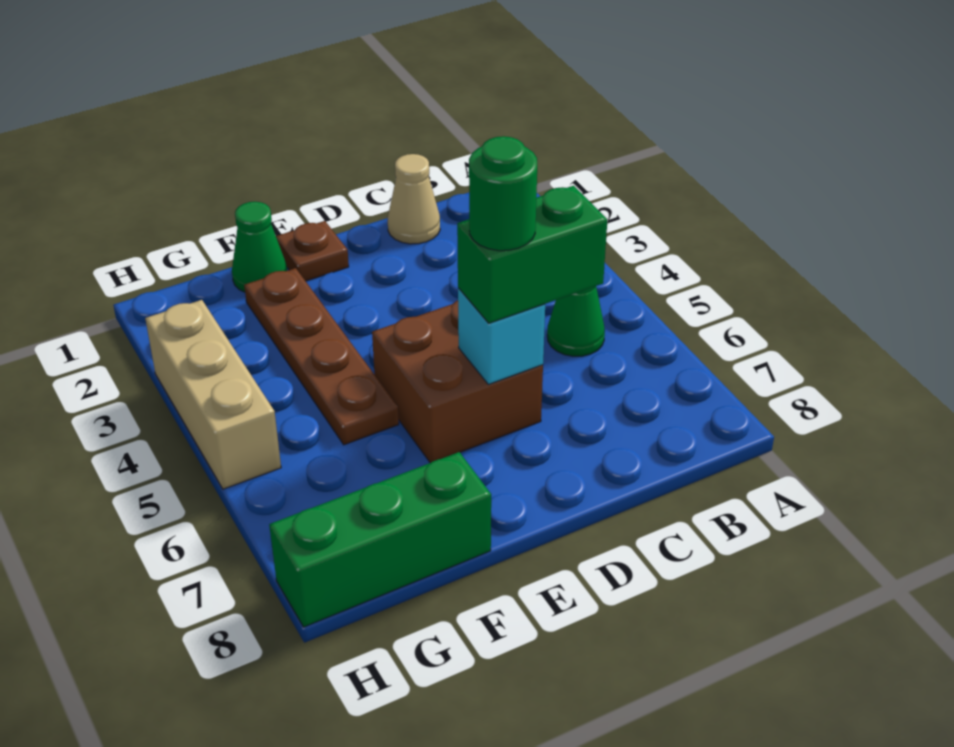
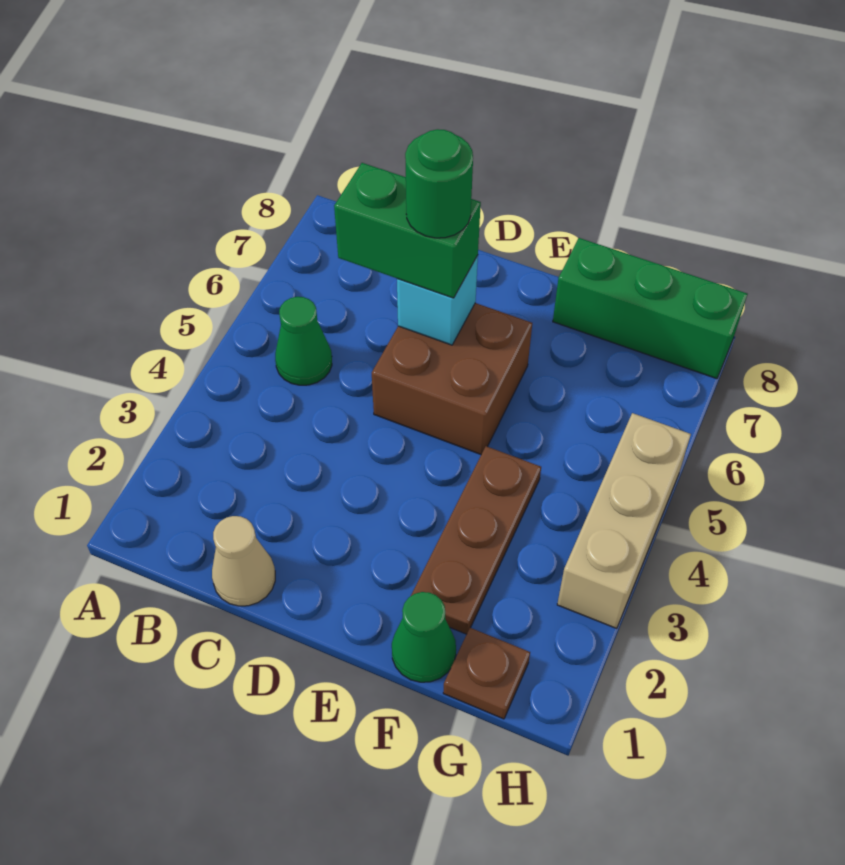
brown plate E1 level 1 -> brown plate G1 level 1
brown plate F2:F5 level 1 -> brown plate F2:F4 level 1

